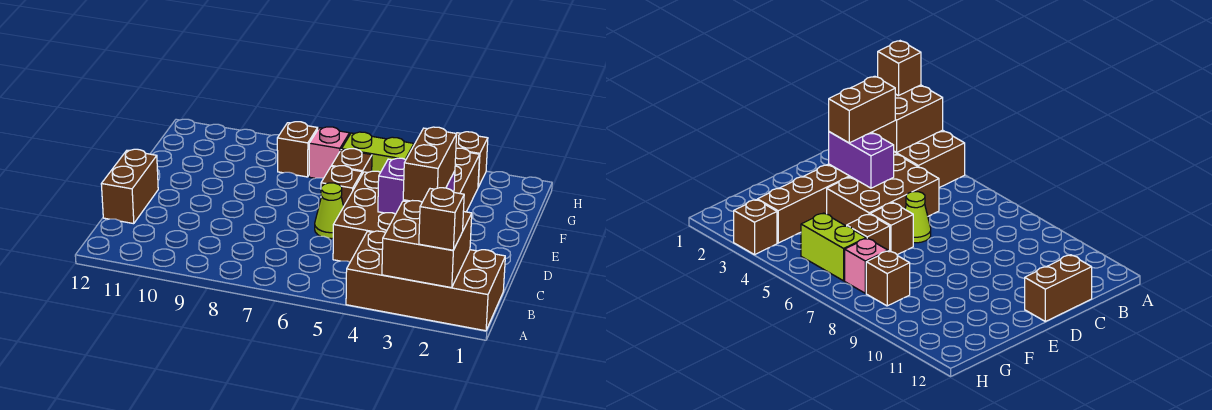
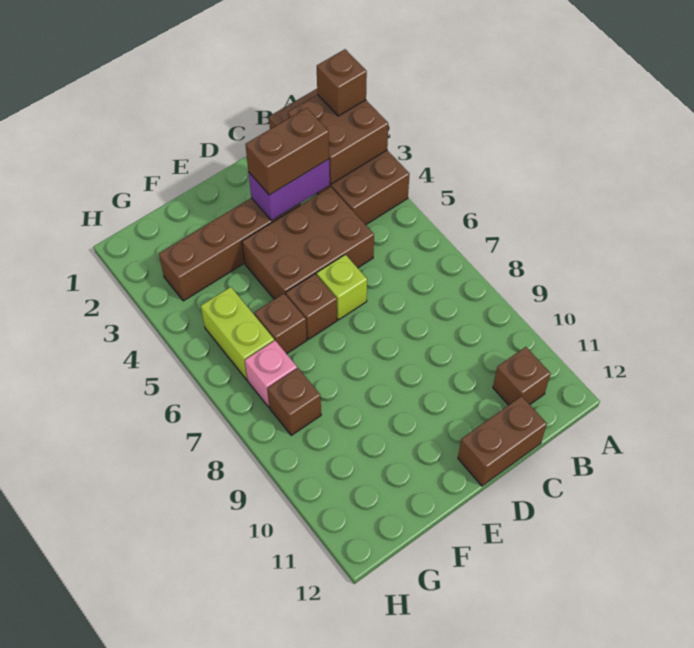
purple brick D3:D4 level 2 -> purple brick C3:D3 level 2
lime cone D6 level 1 -> lime brick D6 level 1
brown brick H3 level 1 -> brown brick B11 level 1

